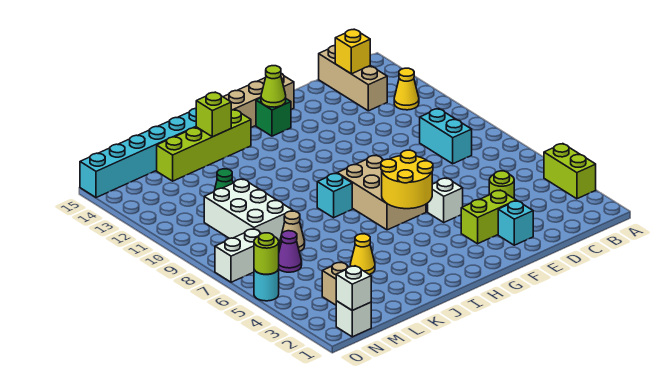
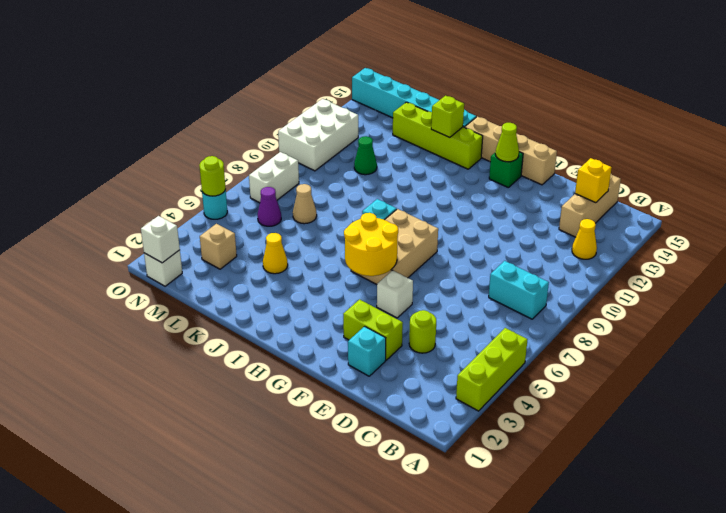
lime brick A3:A4 level 1 -> lime brick A3:A5 level 1
cyan brick C8:C9 level 1 -> cyan brick B8:C8 level 1
white brick L8:M10 level 1 -> white brick N10:O12 level 1
white brick N7:O7 level 1 -> white brick N7:N8 level 1

